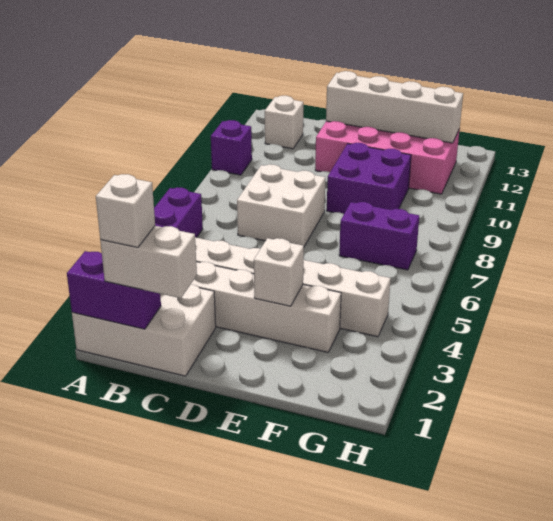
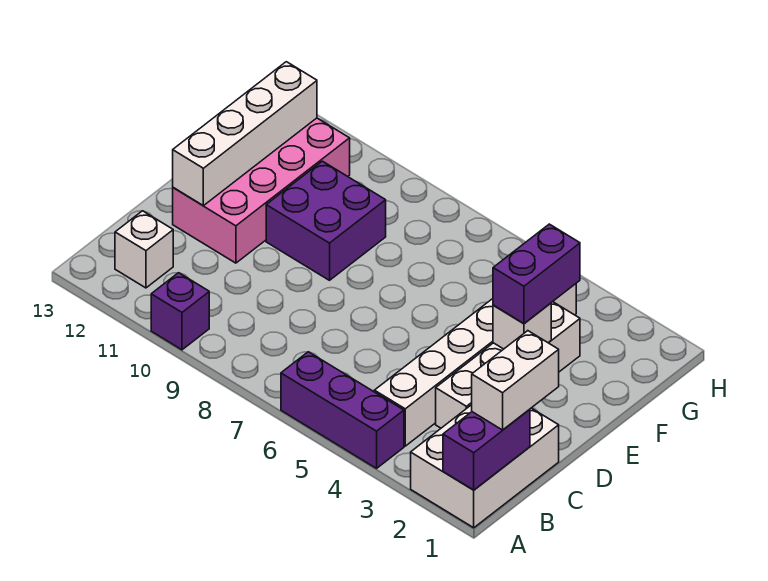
white brick B1 level 4 -> none
white brick C7:D8 level 1 -> none
purple brick F7:G7 level 1 -> purple brick E3:F3 level 3

